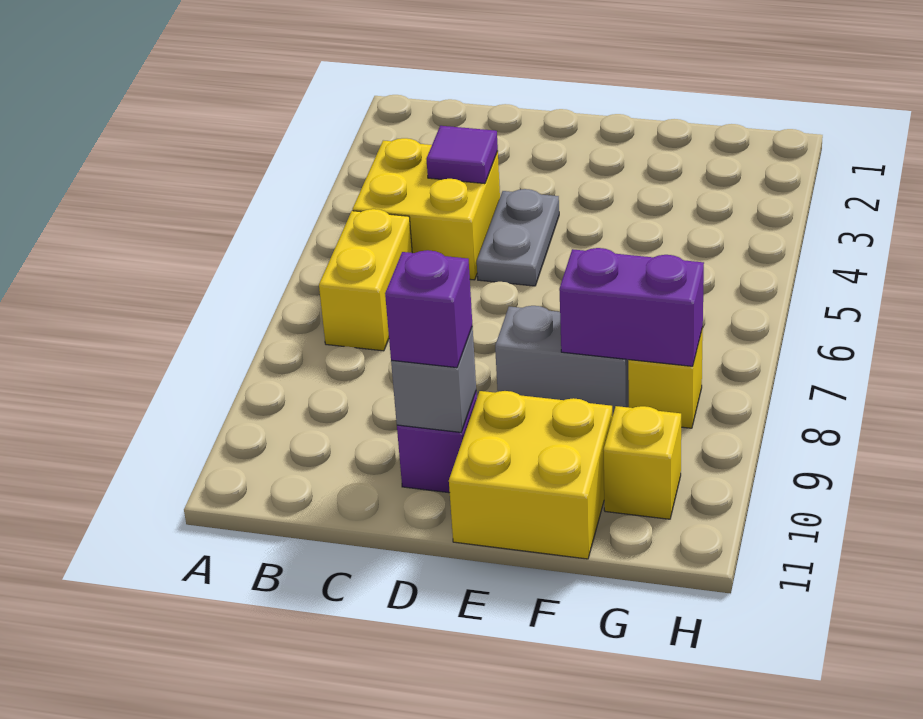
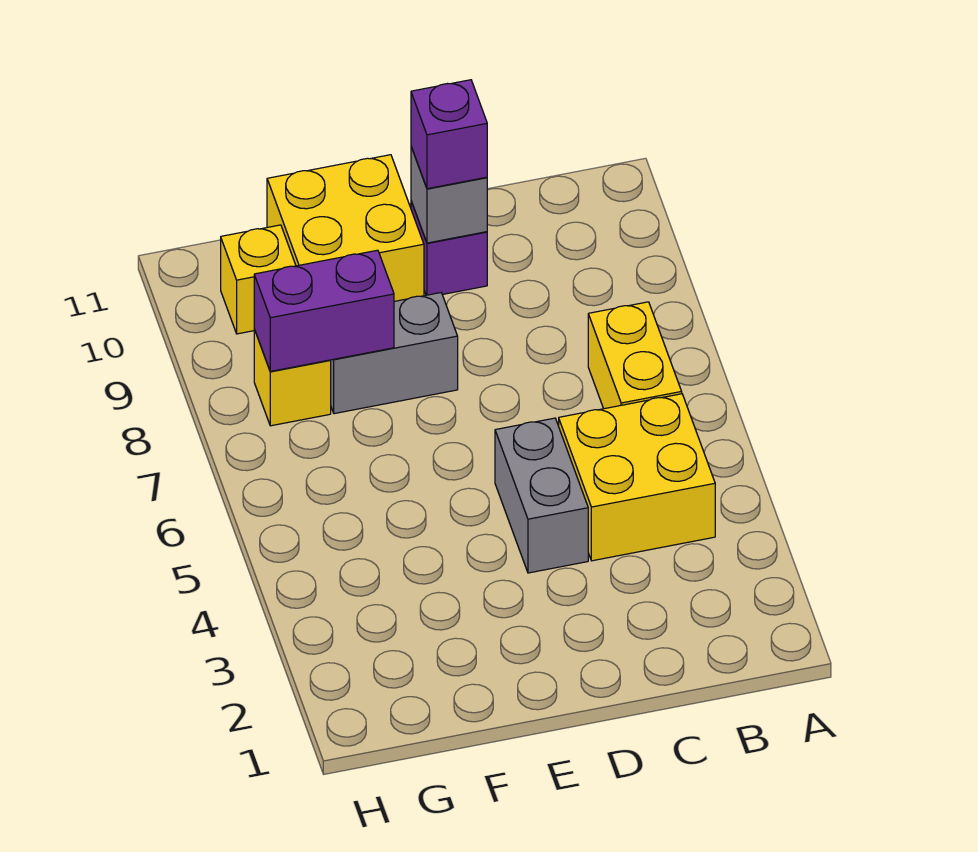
purple tile C4 level 2 -> none
grey plate D4:D5 level 1 -> grey brick D4:D5 level 1

